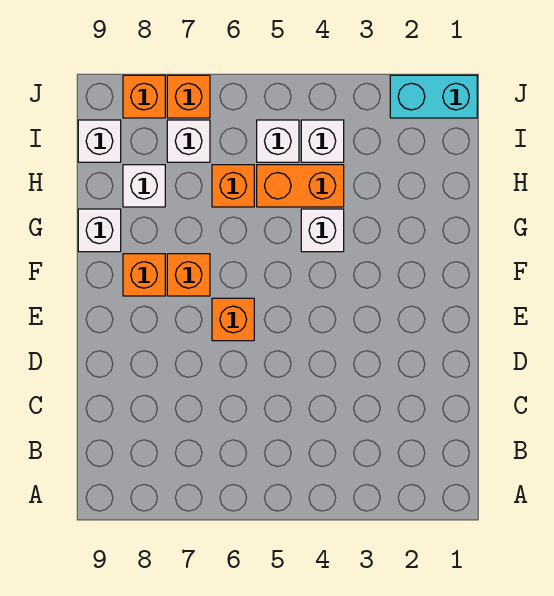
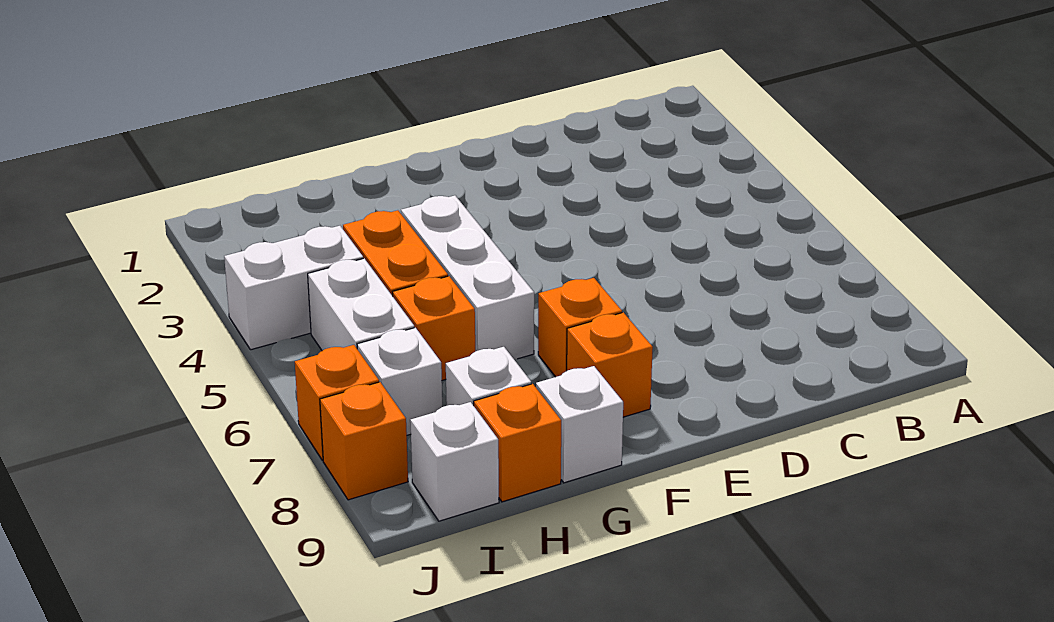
orange brick E6 level 1 -> orange brick H9 level 1
white brick G4 level 1 -> white brick G4:G6 level 1
white brick I4 level 1 -> white brick I4:J4 level 1
white brick I5 level 1 -> white brick I5:I6 level 1
cyan brick J1:J2 level 1 -> none

